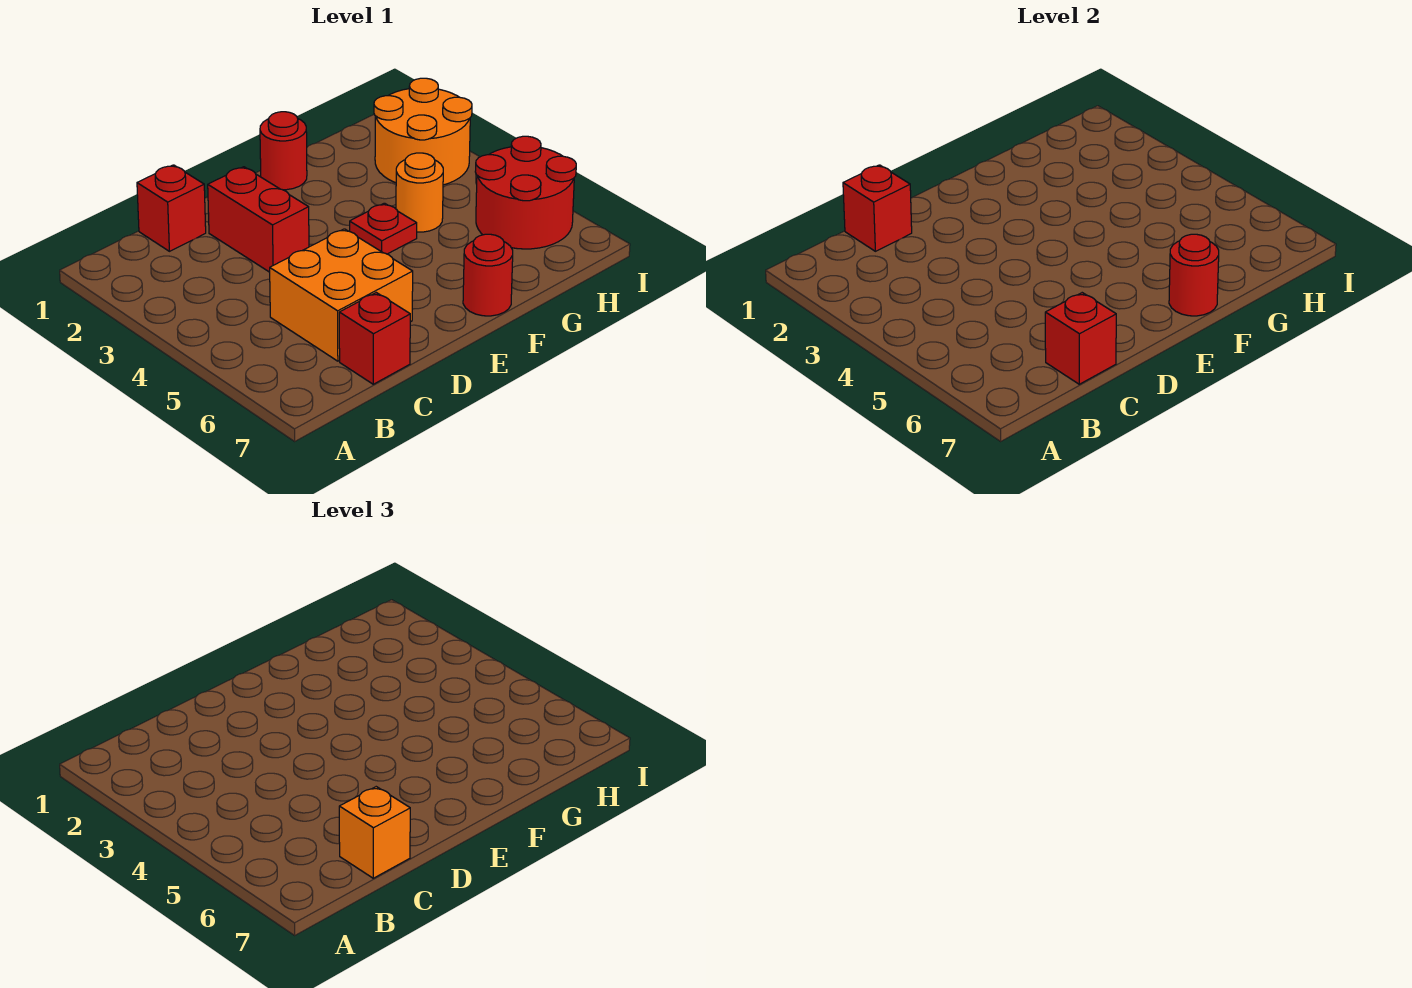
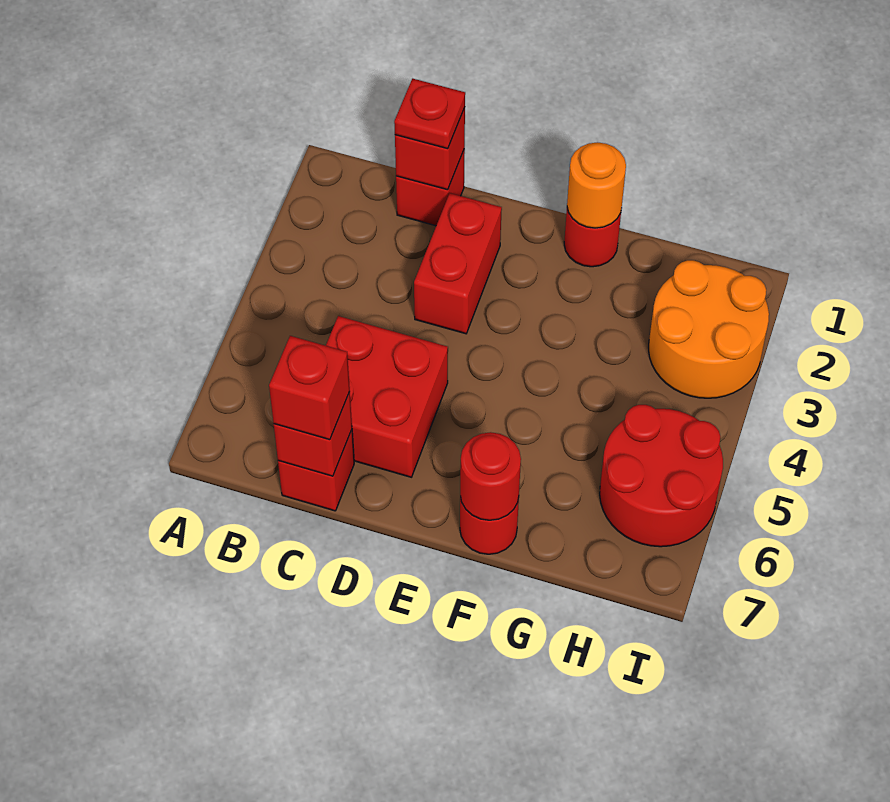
orange brick C5:D6 level 1 -> red brick C5:D6 level 1
orange brick C7 level 3 -> red brick C7 level 3
red plate F4 level 1 -> red plate C1 level 3
orange round brick G4 level 1 -> orange round brick F1 level 2

